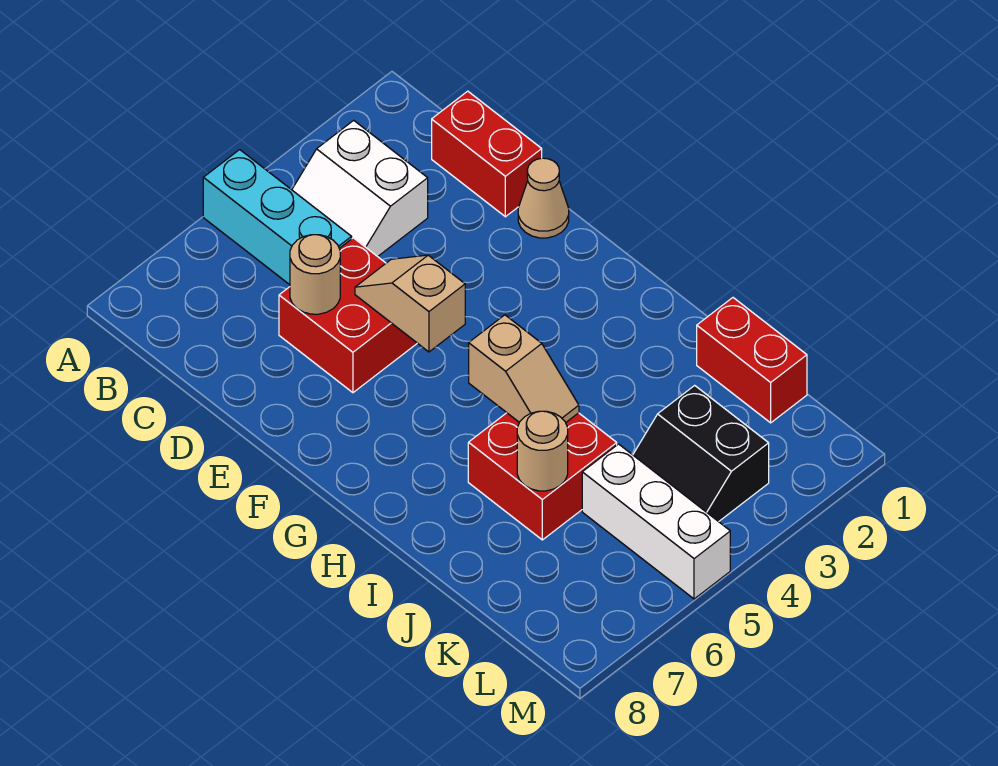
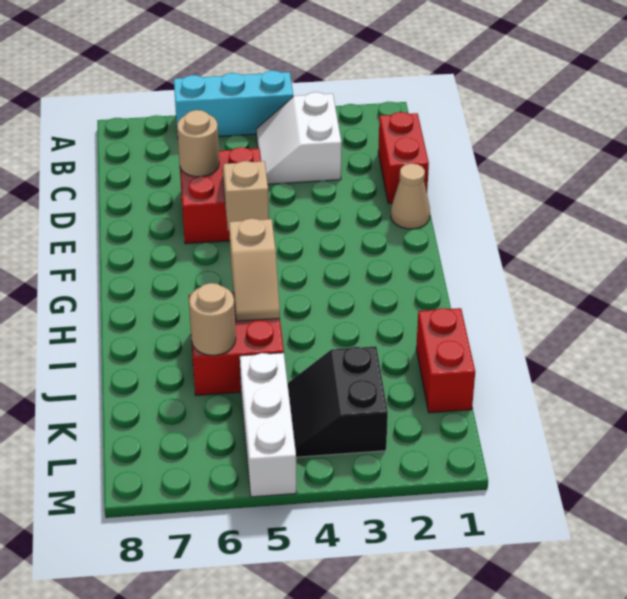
cyan brick A5:C5 level 1 -> cyan brick A4:A6 level 1

